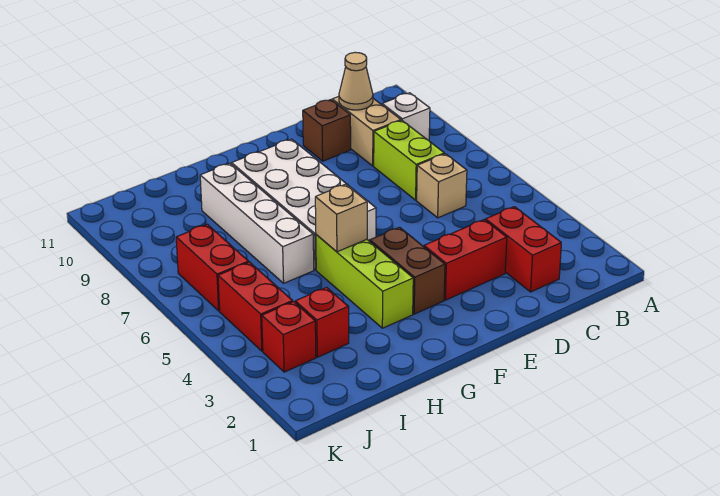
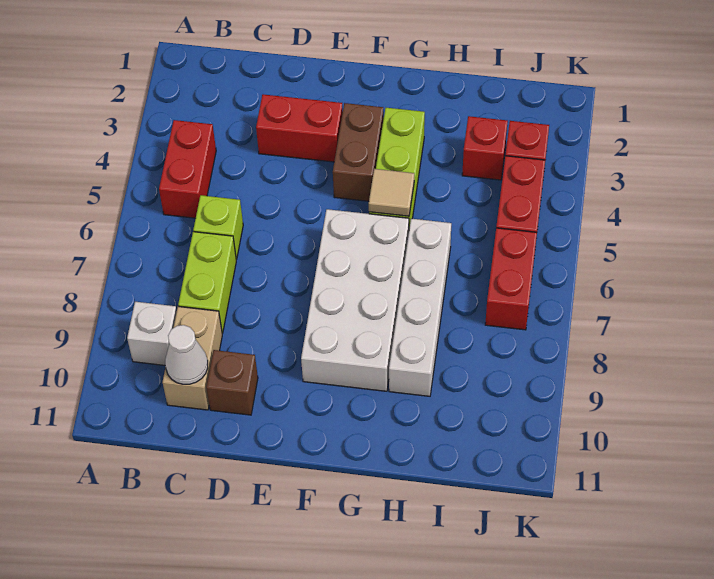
red brick C2:C3 level 1 -> red brick B4:B5 level 1
tan brick C6 level 1 -> lime brick C6 level 1
tan cone C10 level 2 -> white cone C10 level 2
tan brick G5 level 2 -> tan tile G5 level 2

